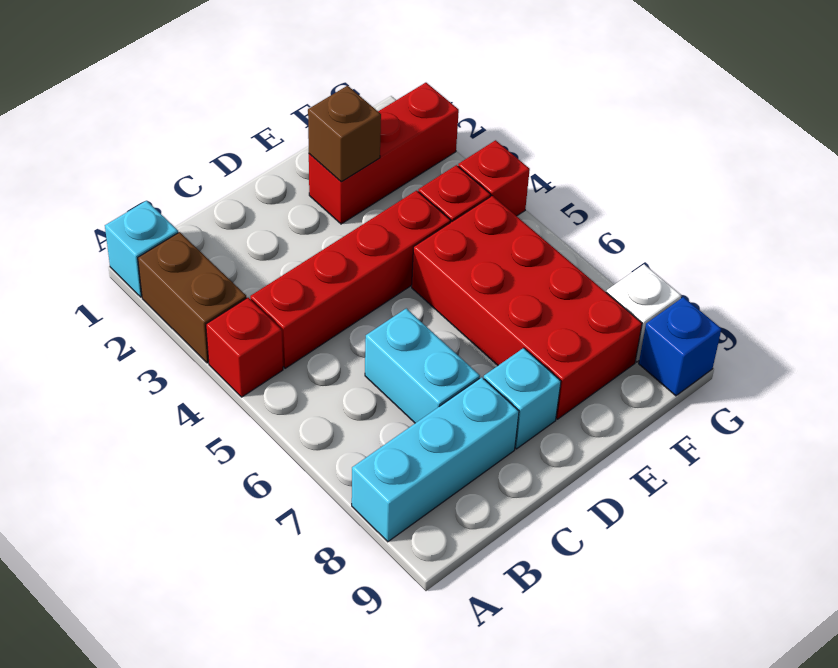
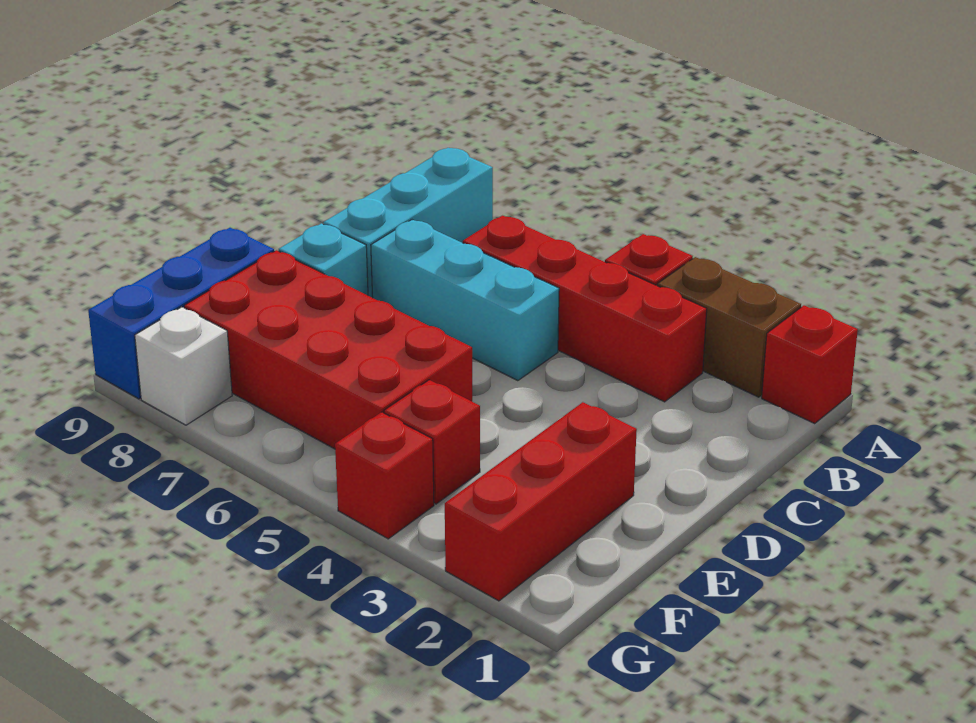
cyan brick A1 level 1 -> red brick A1 level 1
red brick B4:E4 level 1 -> red brick B3:B6 level 1
cyan brick C6:C7 level 1 -> cyan brick C5:C7 level 1
brown brick E2 level 2 -> none
blue brick G9 level 1 -> blue brick E9:G9 level 1

